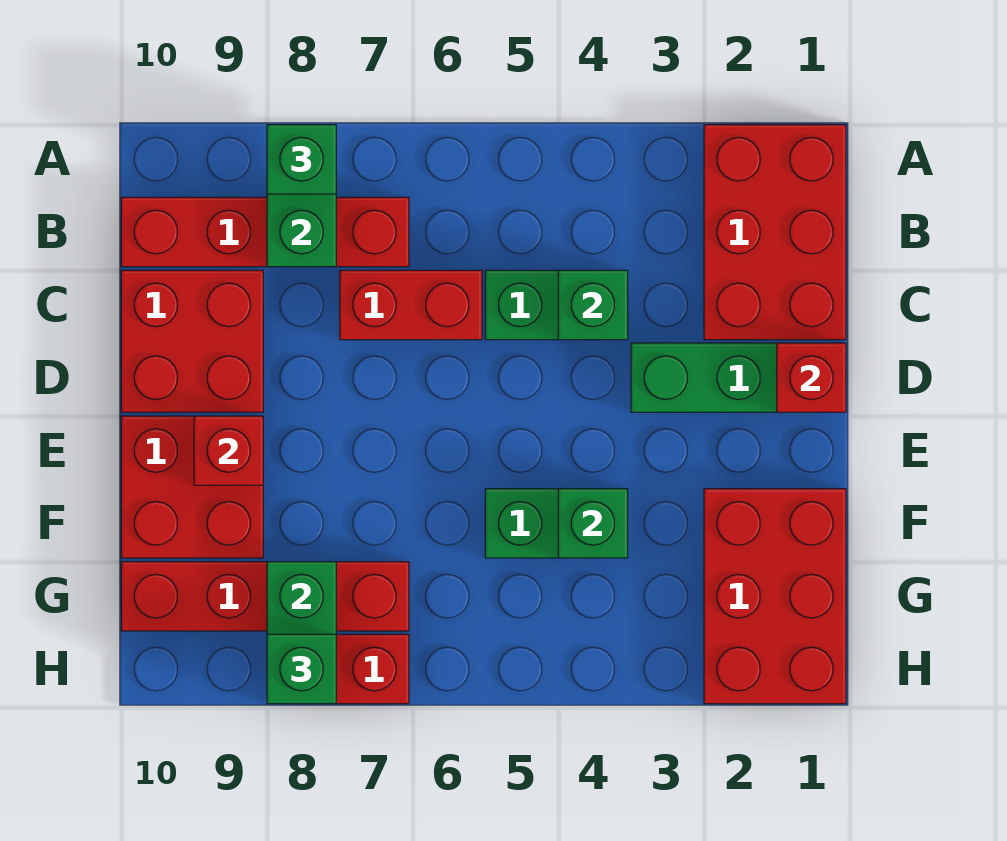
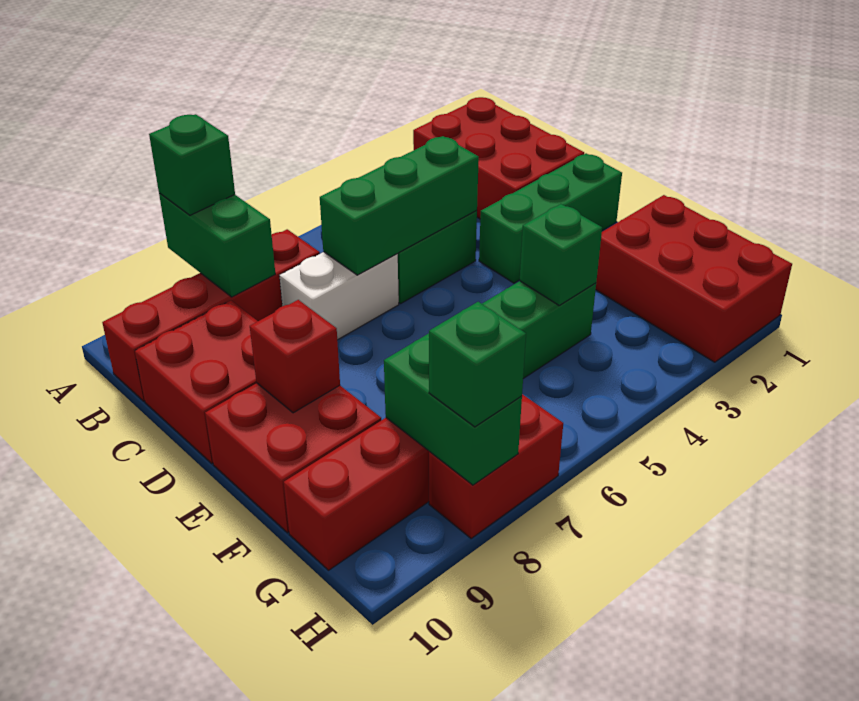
green brick C4 level 2 -> green brick C4:C6 level 2
red brick C6:C7 level 1 -> white brick C6:C7 level 1
red brick D1 level 2 -> none

